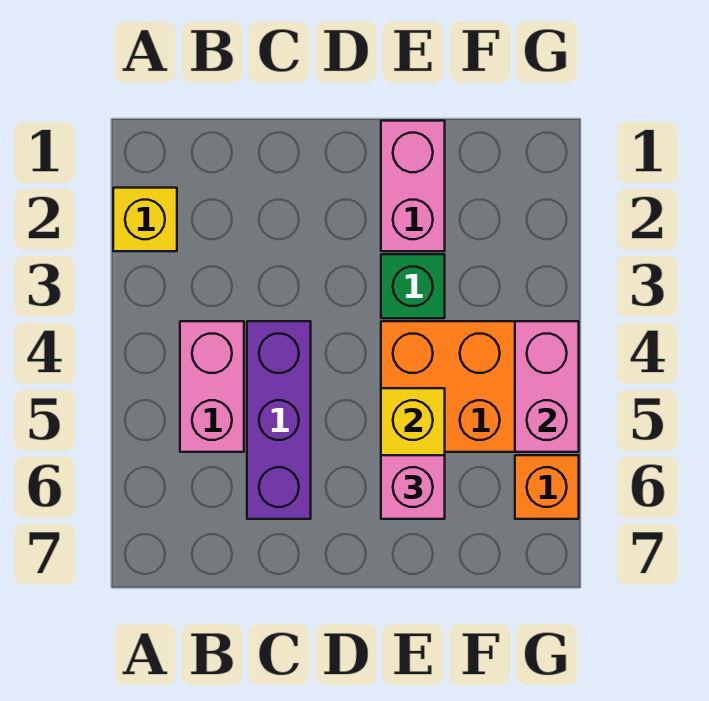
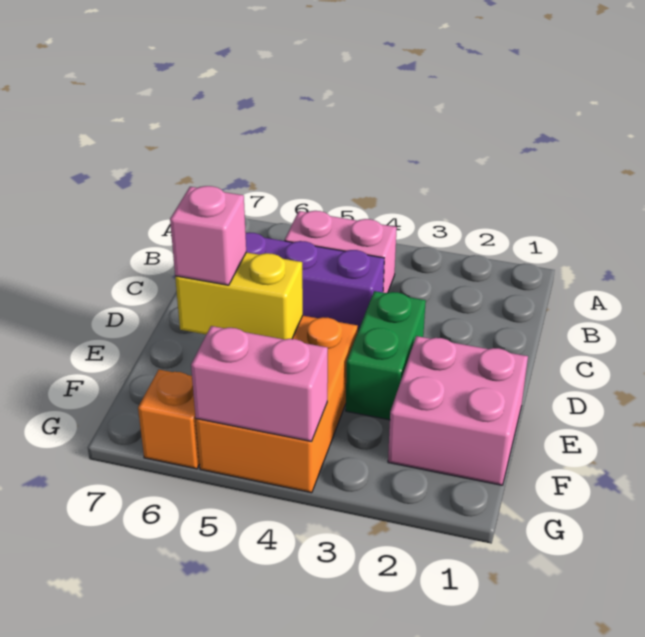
yellow brick A2 level 1 -> none
pink brick E1:E2 level 1 -> pink brick E1:F2 level 1
green brick E3 level 1 -> green brick D3:E3 level 1

